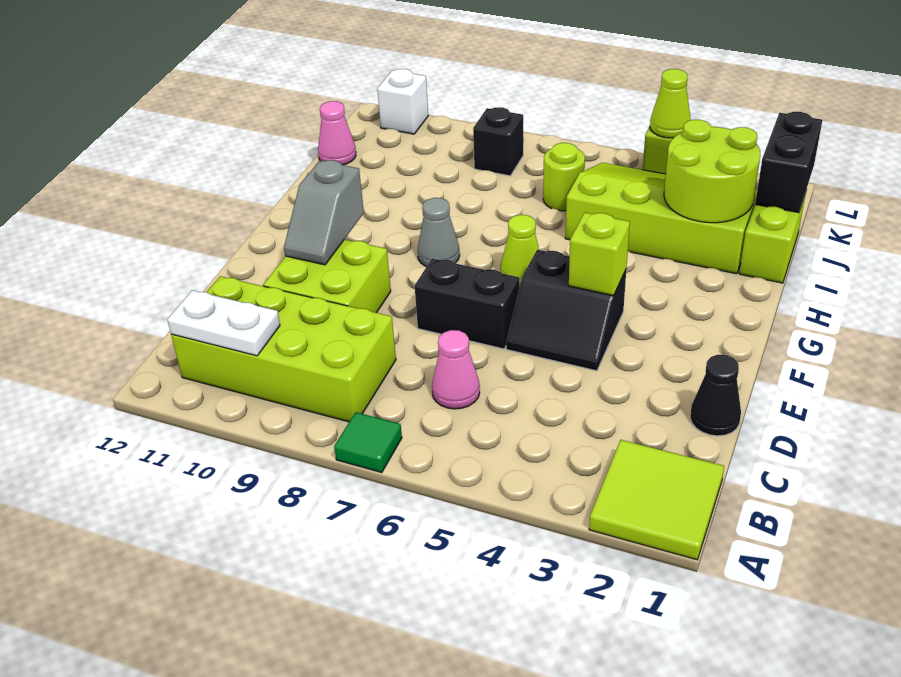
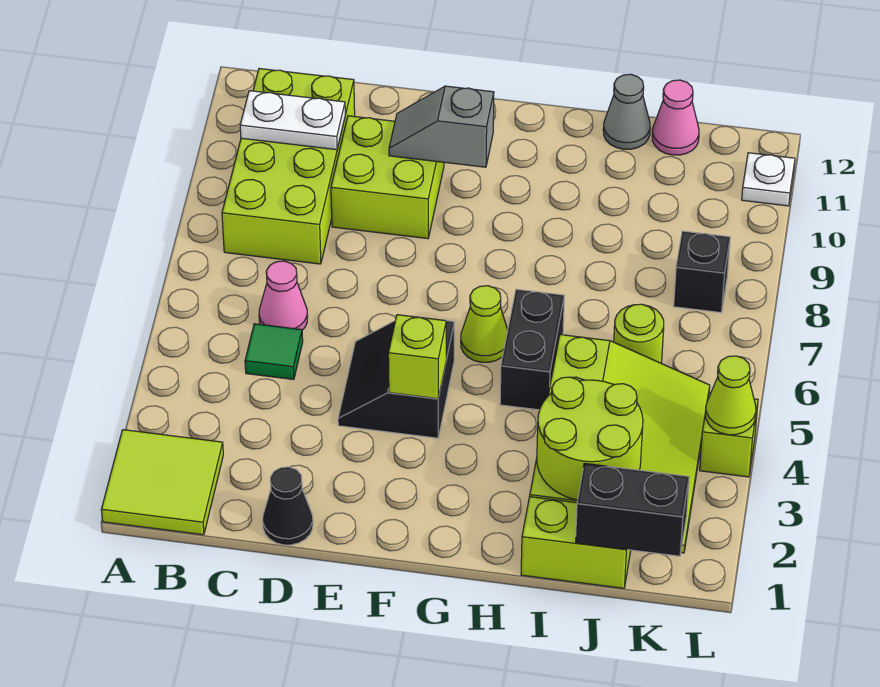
green tile A7 level 1 -> green tile C5 level 1
white plate B10:B11 level 2 -> white plate B10:C10 level 2
black brick E6:E7 level 1 -> black brick H5:H6 level 1
grey cone G8 level 1 -> grey cone I12 level 1
white brick L11 level 1 -> white plate L11 level 1

